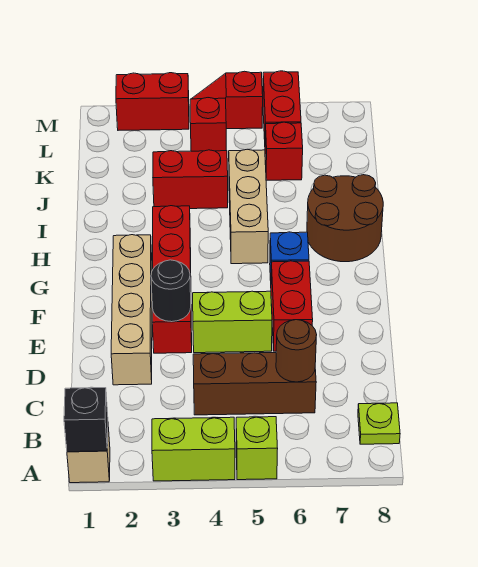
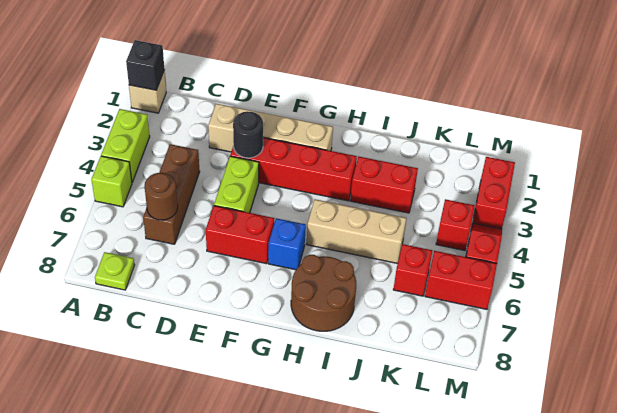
red brick J3:J4 level 1 -> red brick I3:J3 level 1

